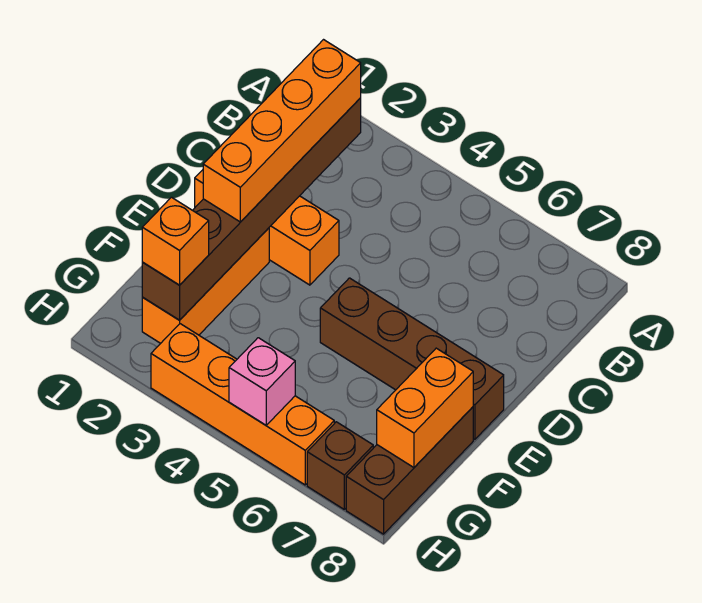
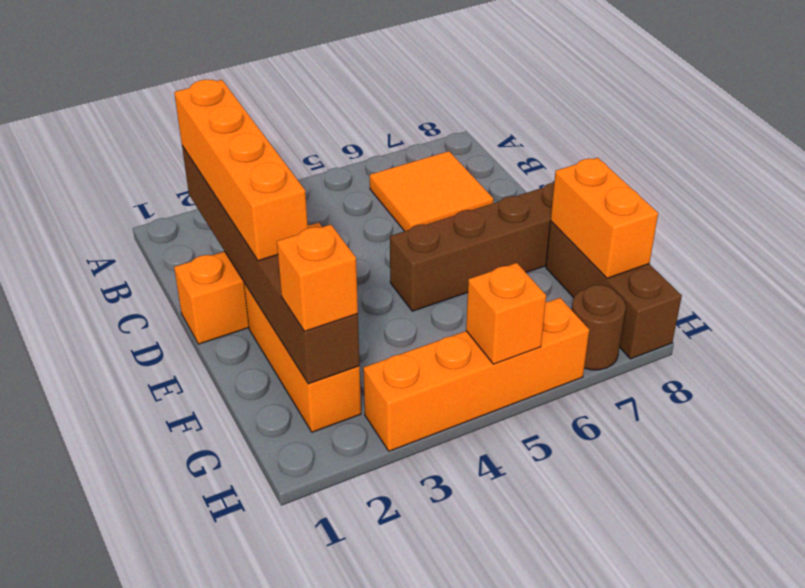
none -> orange tile B6:C7 level 1
pink brick H5 level 2 -> orange brick H5 level 2
brown brick H7 level 1 -> brown round brick H7 level 1

